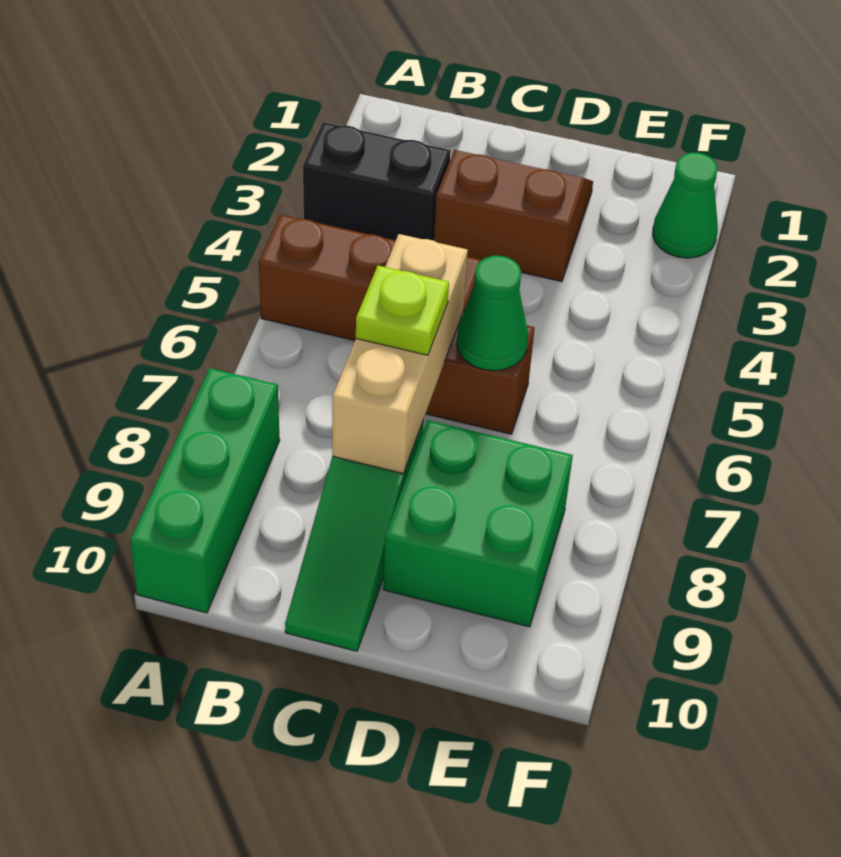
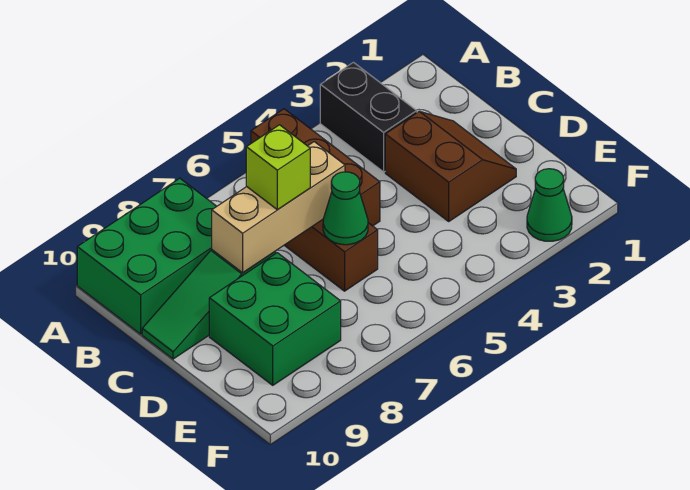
green brick A8:A10 level 1 -> green brick A8:B10 level 1
lime plate C7 level 3 -> lime brick C7 level 3

